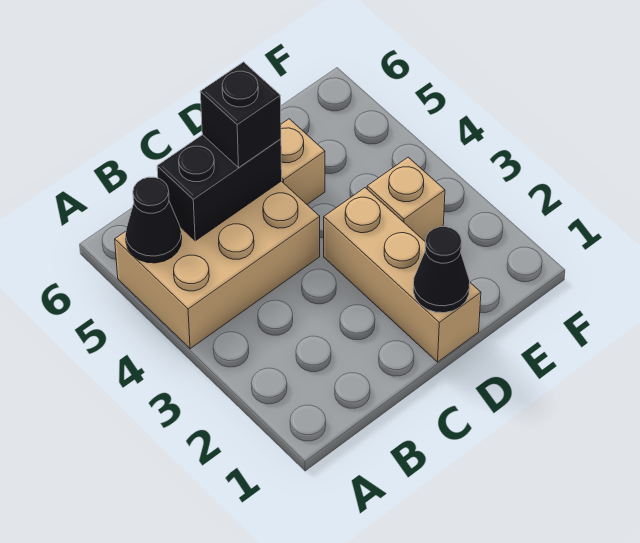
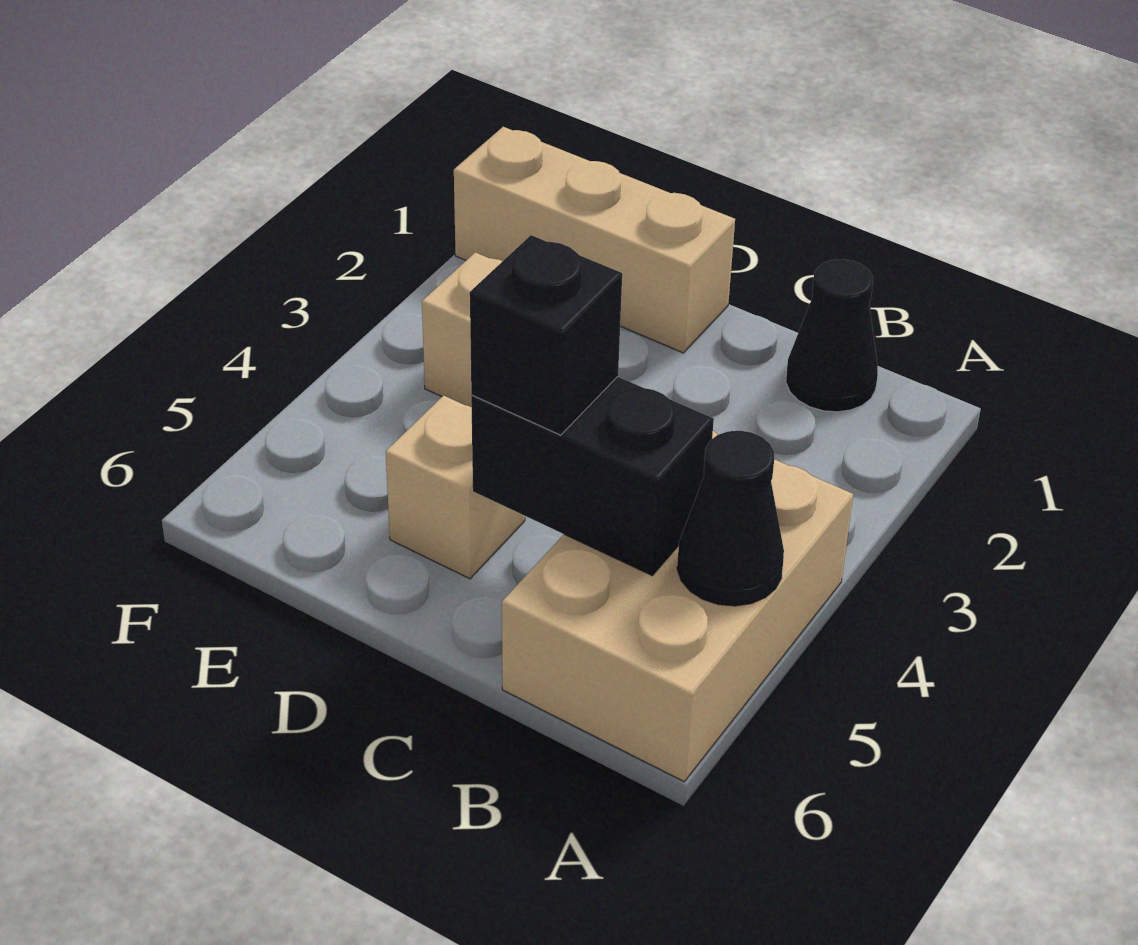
tan brick A4:C5 level 1 -> tan brick A4:B6 level 1
tan brick D1:D3 level 1 -> tan brick D1:F1 level 1
black cone D1 level 2 -> black cone B1 level 1

